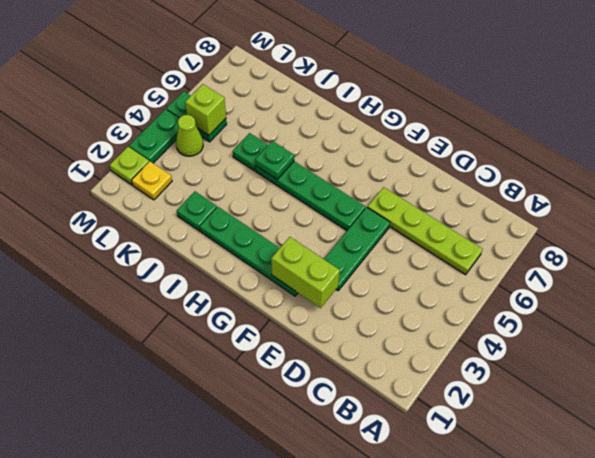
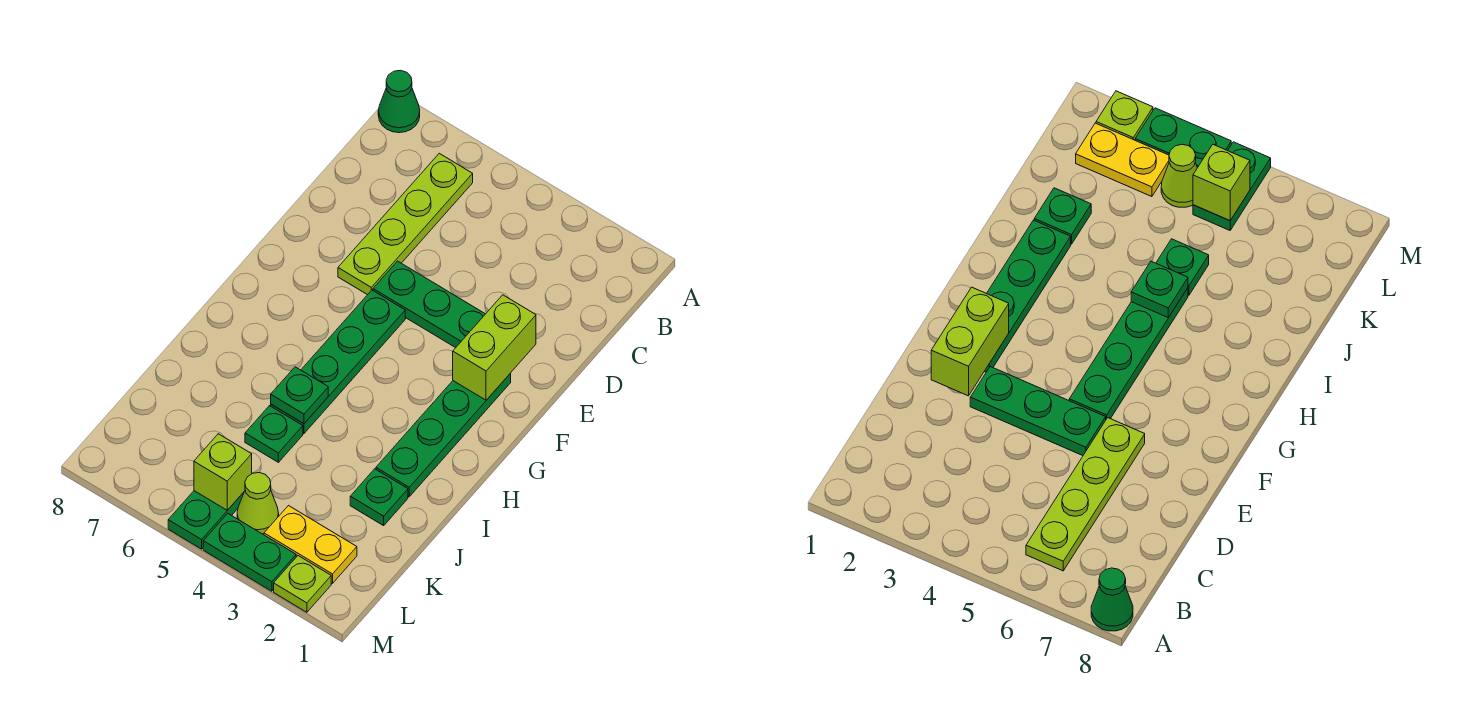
none -> green cone A8 level 1
yellow plate L2 level 1 -> yellow plate L2:L3 level 1

